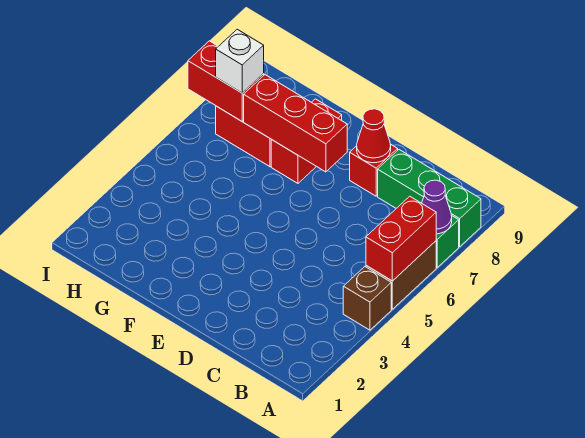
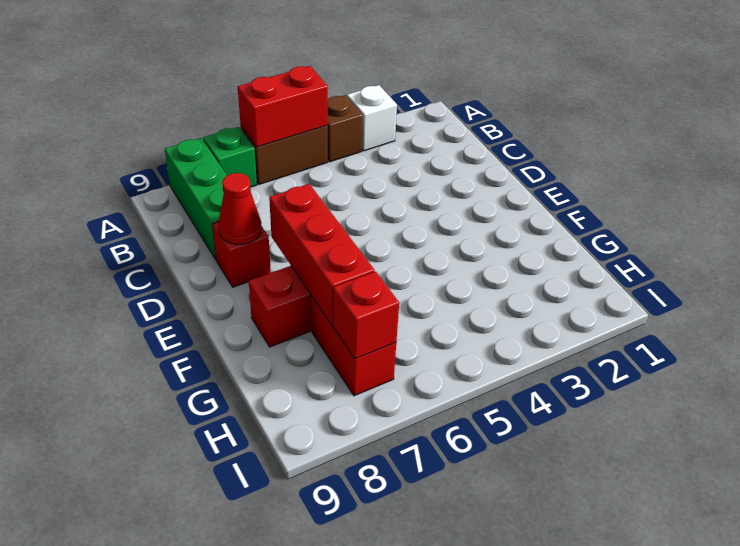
purple cone A7 level 2 -> none
red brick H7:I7 level 2 -> red brick H7 level 2
white brick H7 level 3 -> white brick A3 level 1

